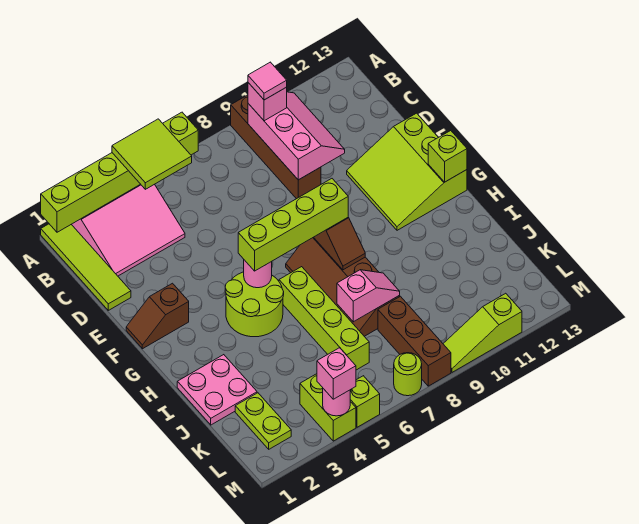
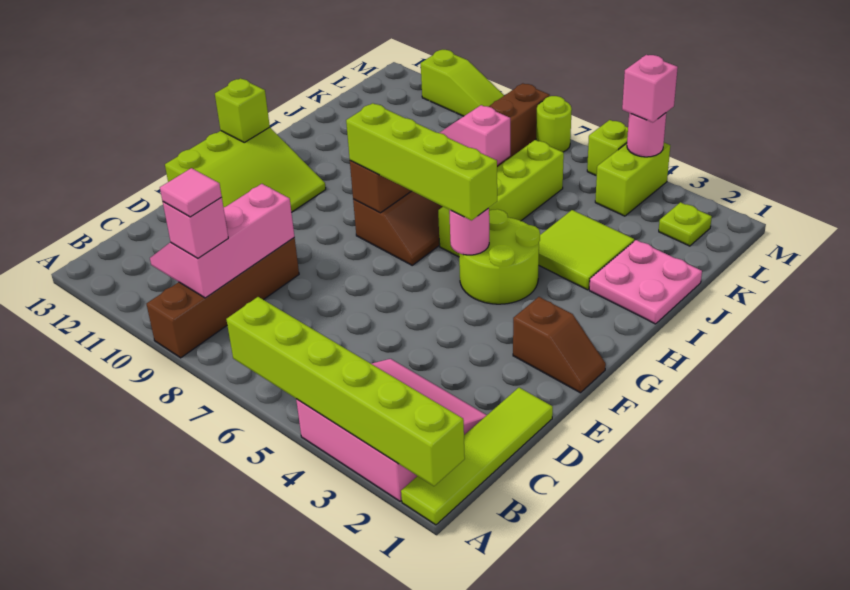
lime tile A4:B5 level 3 -> lime tile I3:J4 level 1
lime plate K2:L2 level 1 -> lime plate L2 level 1

